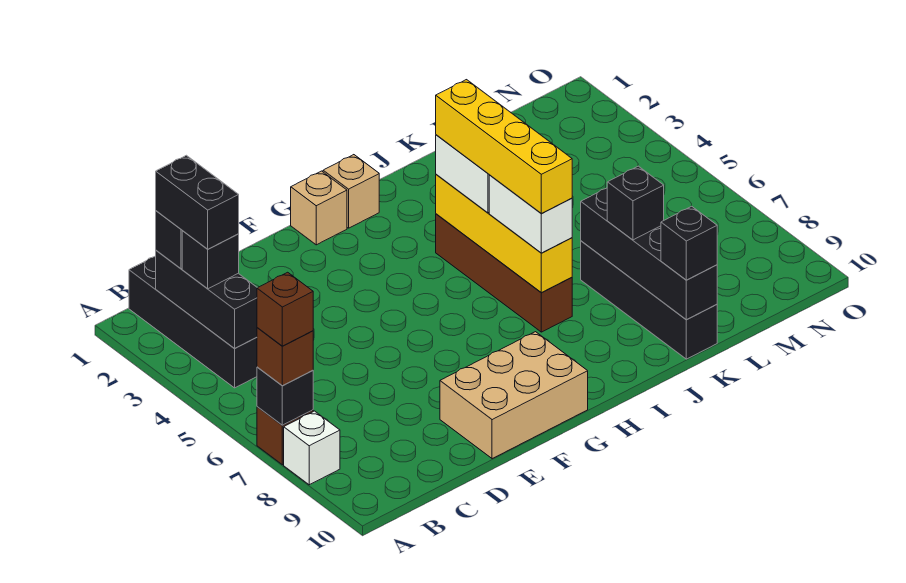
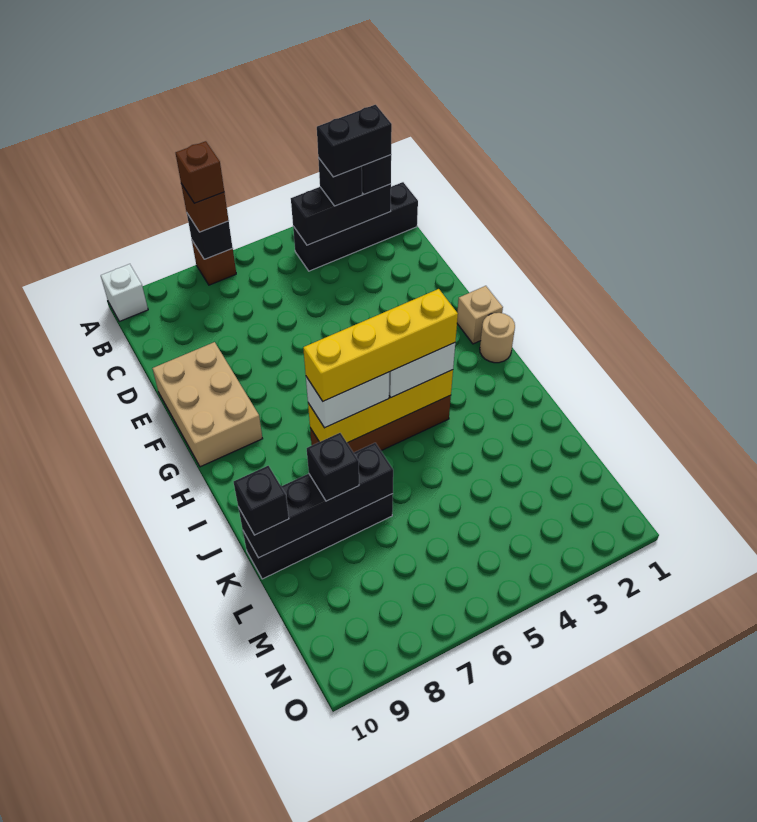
white brick A8 level 1 -> white brick A10 level 1
tan brick H1 level 1 -> tan round brick H1 level 1

